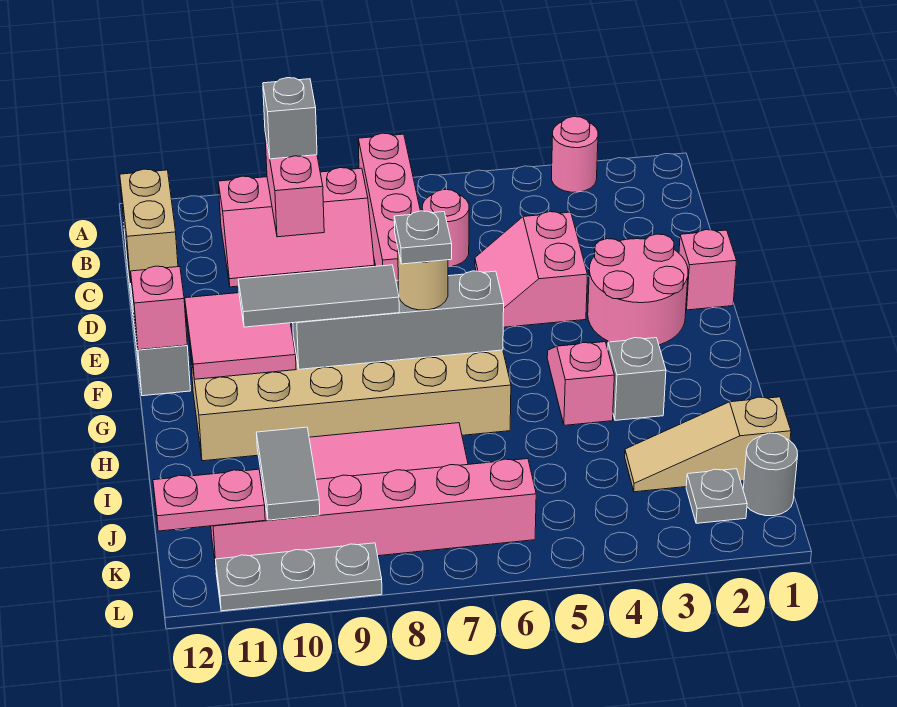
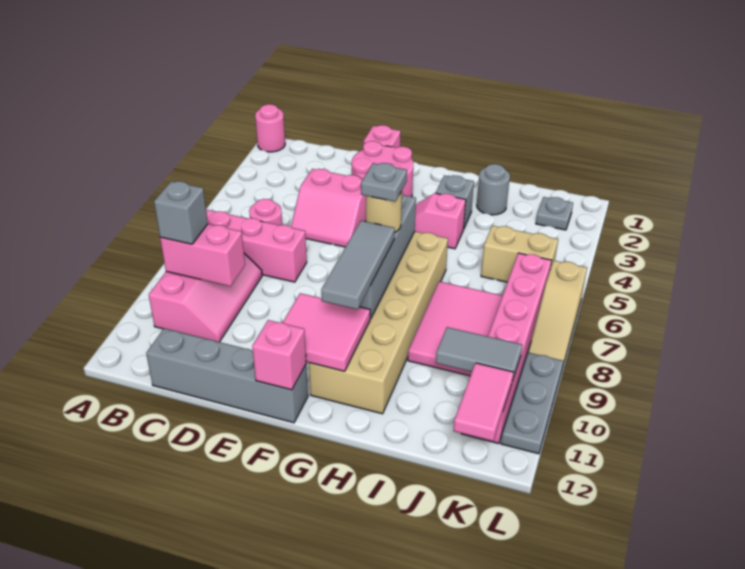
pink round brick A3 level 1 -> pink round brick A1 level 1
tan brick C12:D12 level 2 -> tan brick J5:K5 level 1
tan slope J1:J3 level 1 top 1 -> tan slope L6:L8 level 1 top 6
grey round brick K1 level 1 -> grey round brick I2 level 1
pink plate K11:K12 level 2 -> pink tile K11:K12 level 2

